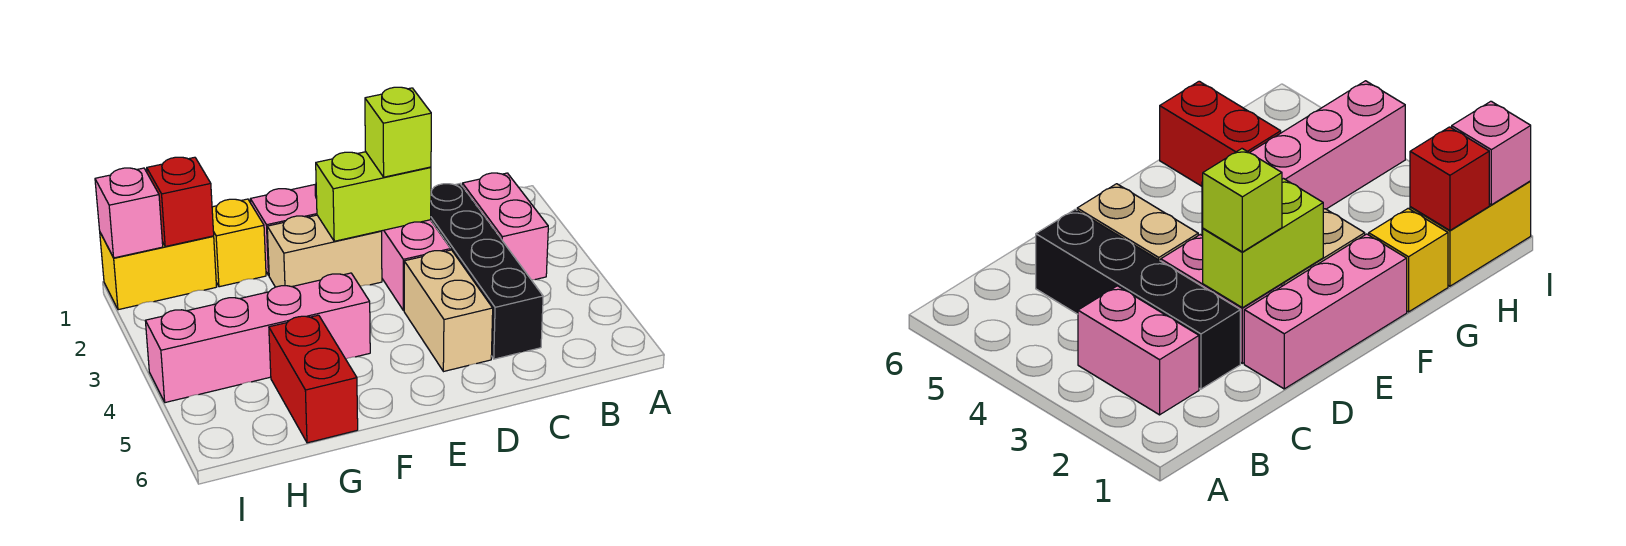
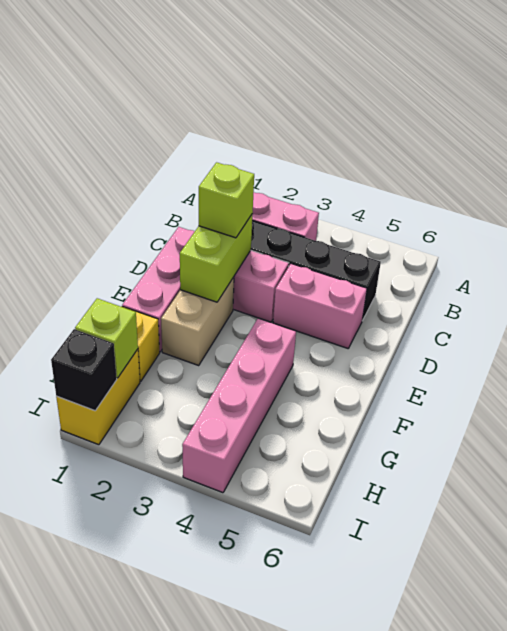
tan brick D4:D5 level 1 -> pink brick D4:D5 level 1
red brick G5:G6 level 1 -> none
red brick H1 level 2 -> lime brick H1 level 2
pink brick I1 level 2 -> black brick I1 level 2

